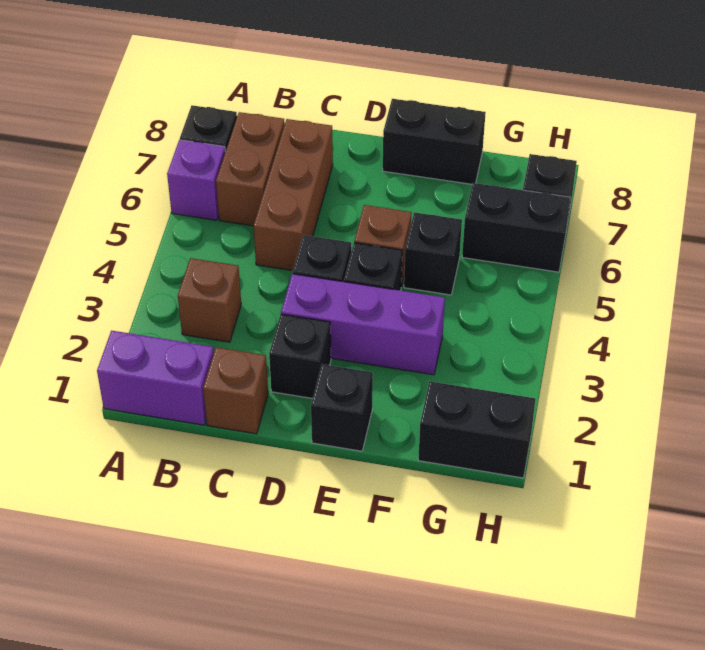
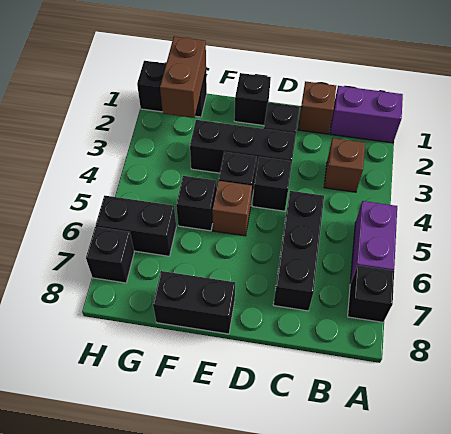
purple brick A6 level 1 -> purple brick A5:A6 level 1
brown brick B6:B7 level 1 -> brown brick G1:G2 level 2
brown brick C5:C7 level 1 -> black brick C5:C7 level 1
purple brick D3:F3 level 1 -> black brick D3:F3 level 1

